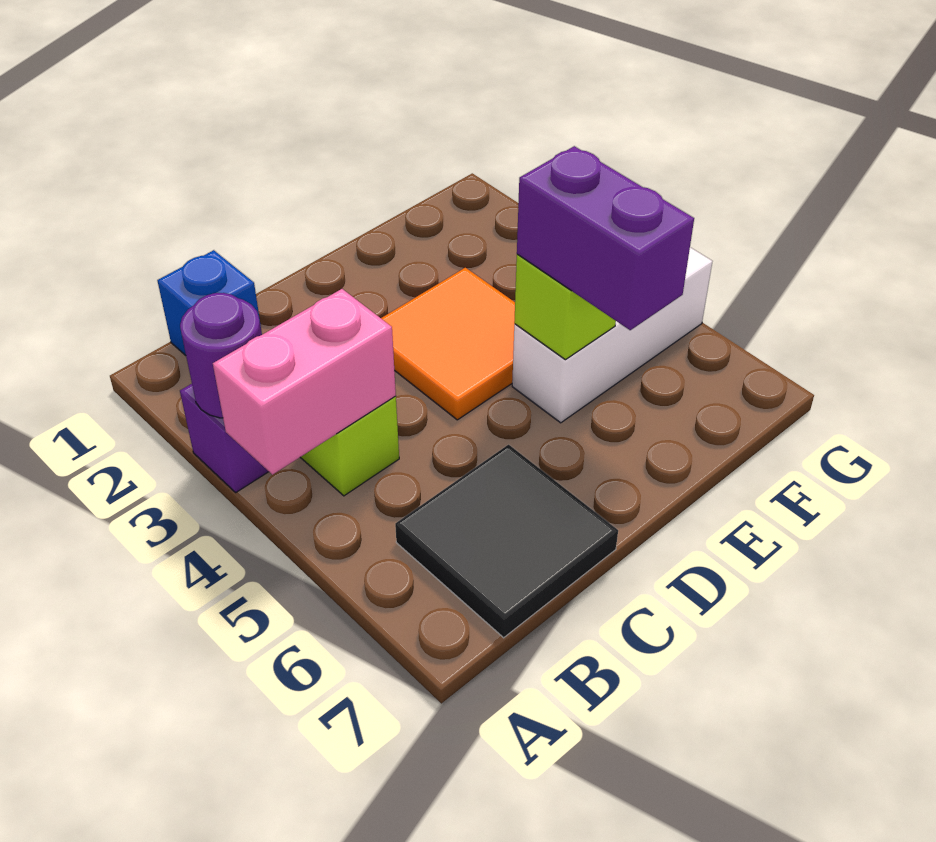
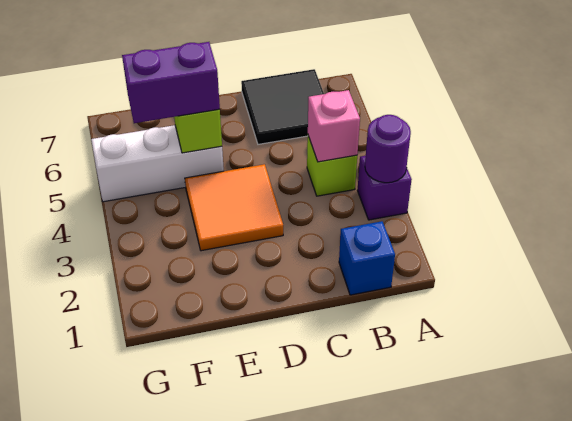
pink brick A4:B4 level 2 -> pink brick B4 level 2
purple brick E5:E6 level 3 -> purple brick E5:F5 level 3

